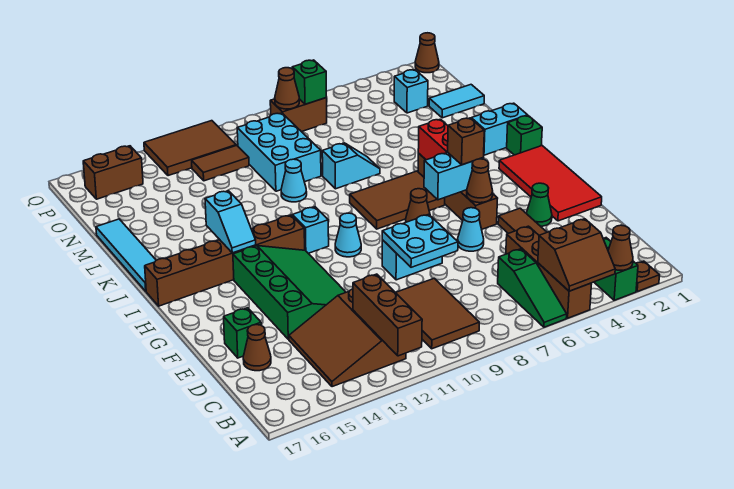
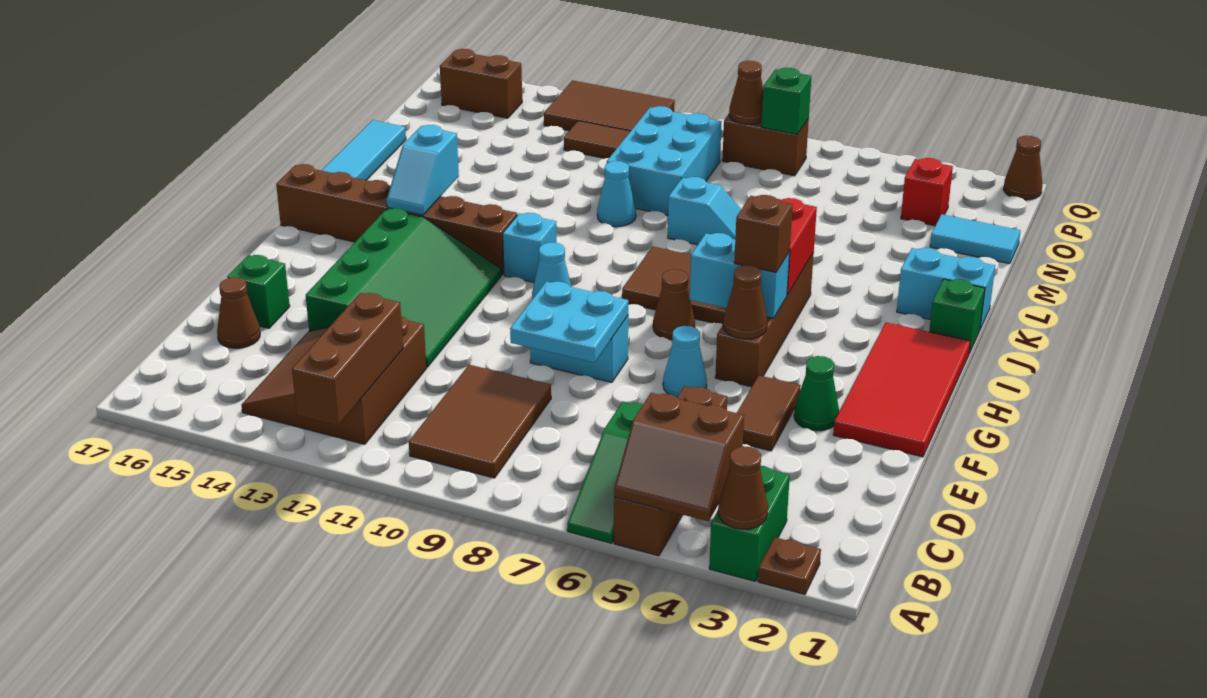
cyan brick O3 level 1 -> red brick O3 level 1

